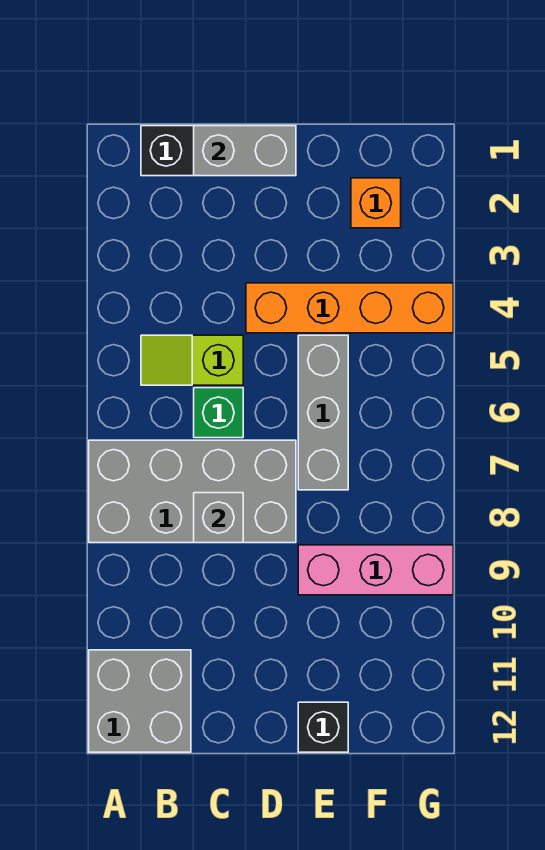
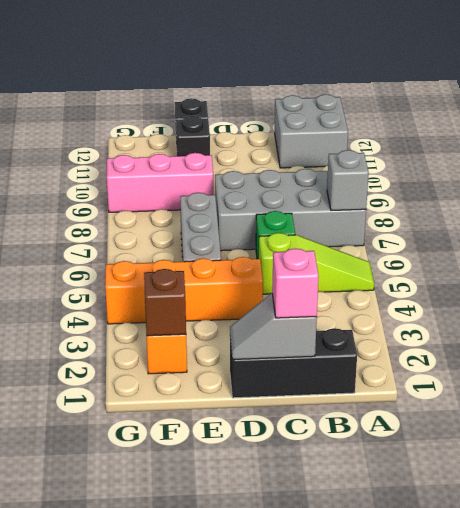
lime slope B5:C5 level 1 top C -> lime slope A5:C5 level 1 top C
grey brick C1:D1 level 2 -> grey slope C1:D1 level 2 top C
none -> pink brick C1 level 3
grey brick C8 level 2 -> grey brick A7 level 2
none -> black brick E11 level 1
none -> brown brick F2 level 2

